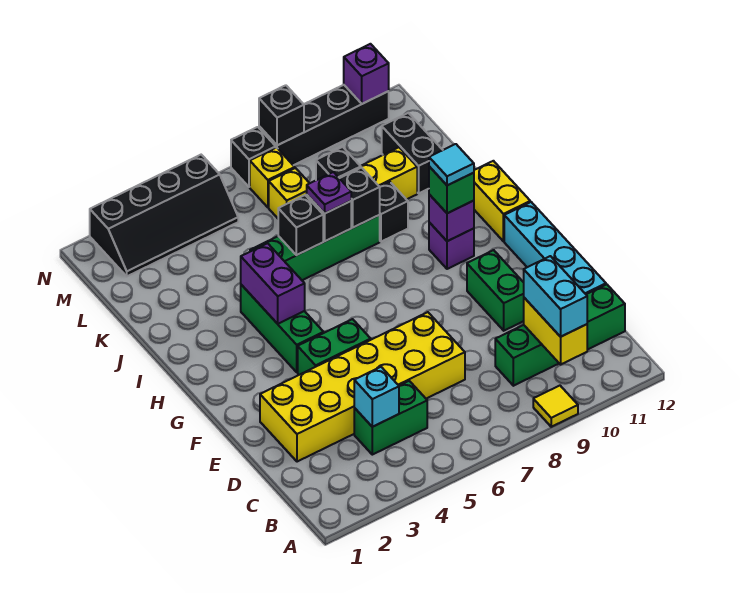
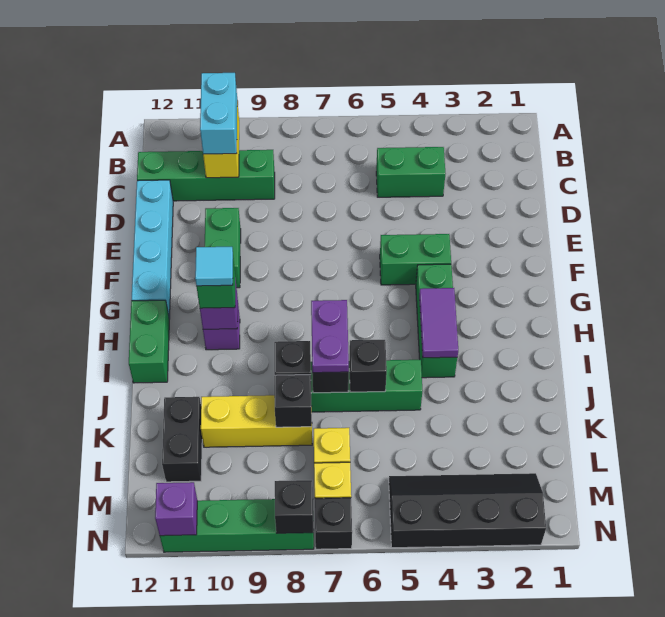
yellow tile A9 level 1 -> none
cyan brick C4 level 2 -> none
yellow brick D2:E7 level 1 -> none
purple brick H4:I4 level 2 -> purple tile H4:I4 level 2
yellow brick H12:I12 level 1 -> green brick H12:I12 level 1
purple plate J7 level 3 -> purple plate I7:J7 level 3
black brick J9 level 1 -> none
black brick N8:N11 level 1 -> green brick N8:N11 level 1

